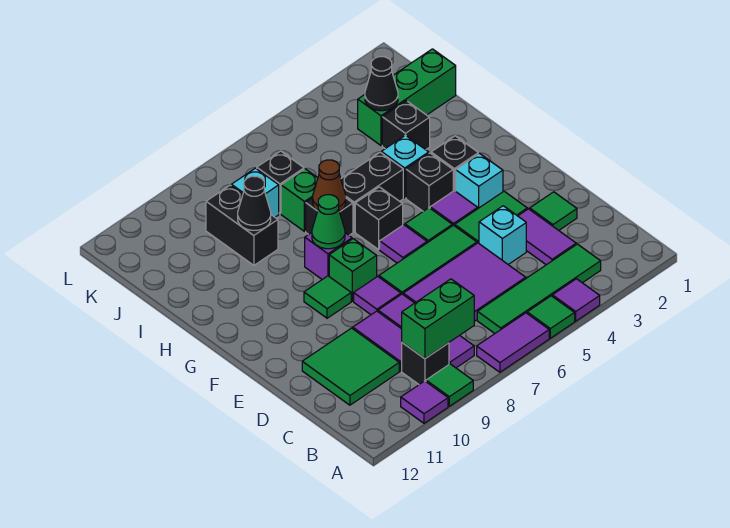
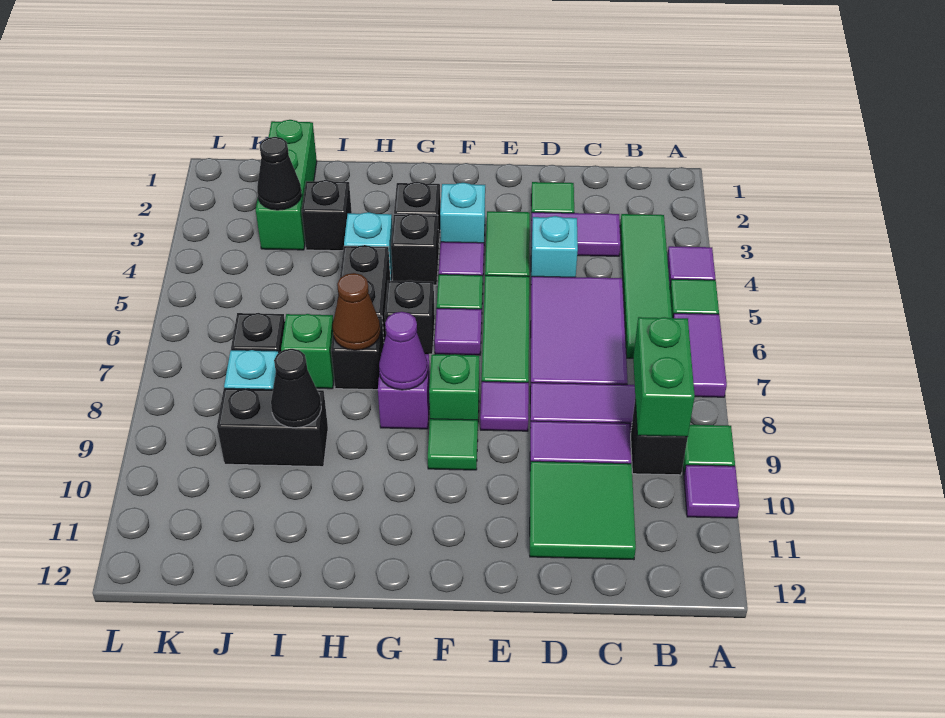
green cone G8 level 2 -> purple cone G8 level 2

